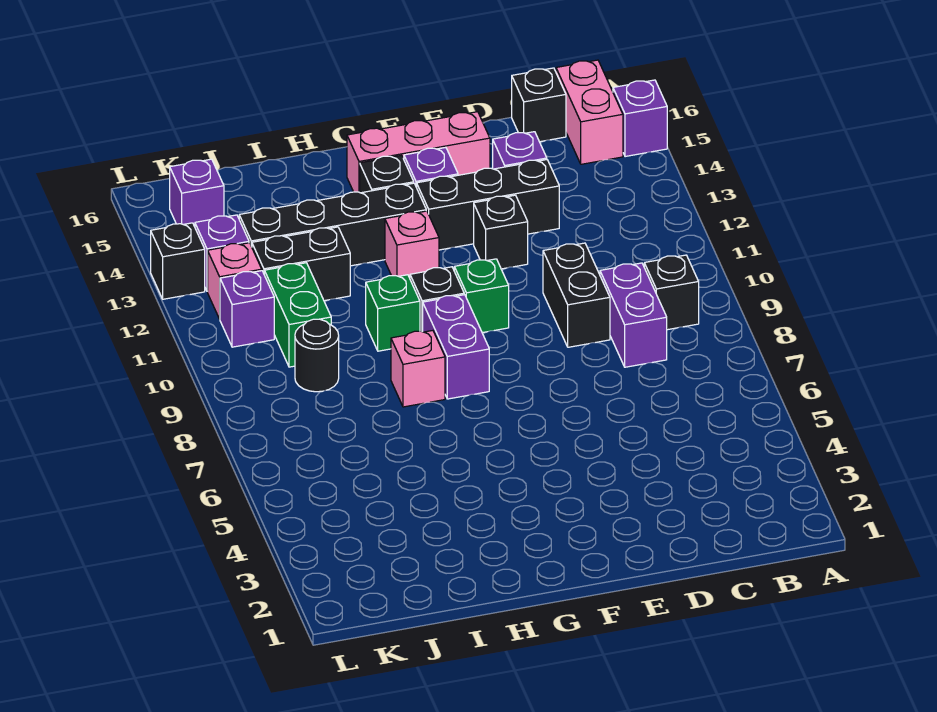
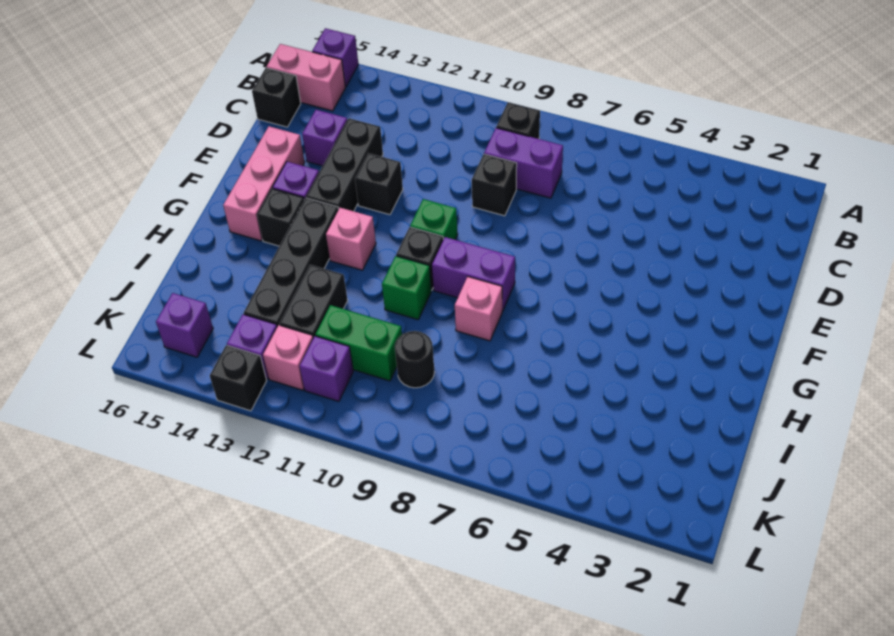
black brick D9:D10 level 1 -> black brick D9 level 1

